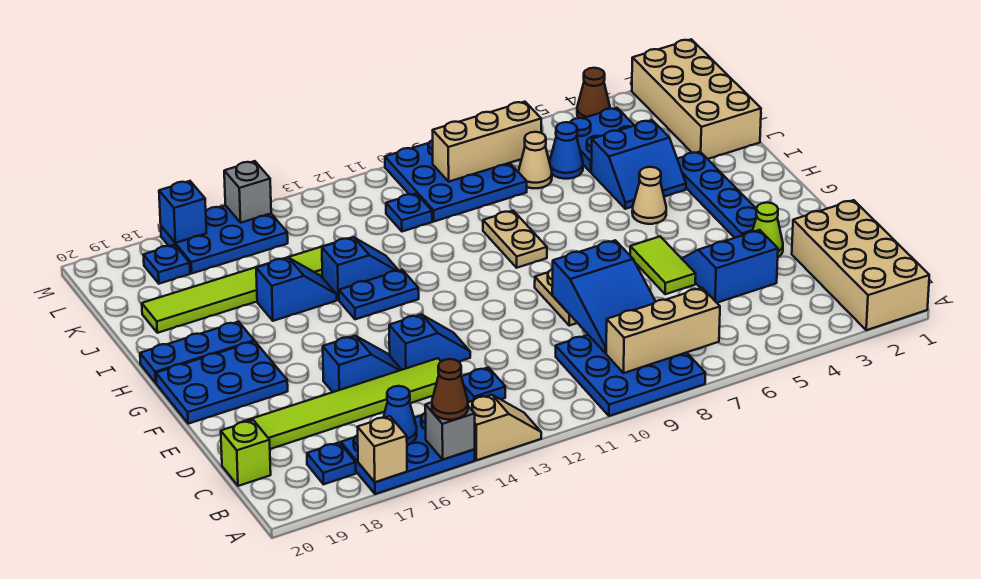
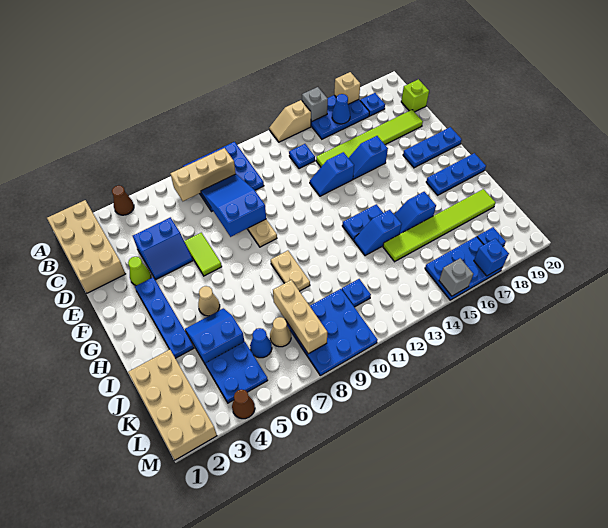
brown cone A15 level 3 -> brown cone A4 level 1
blue plate F18:G20 level 1 -> blue plate F18:F20 level 1
tan brick L7:L9 level 2 -> tan brick J8:L8 level 2

